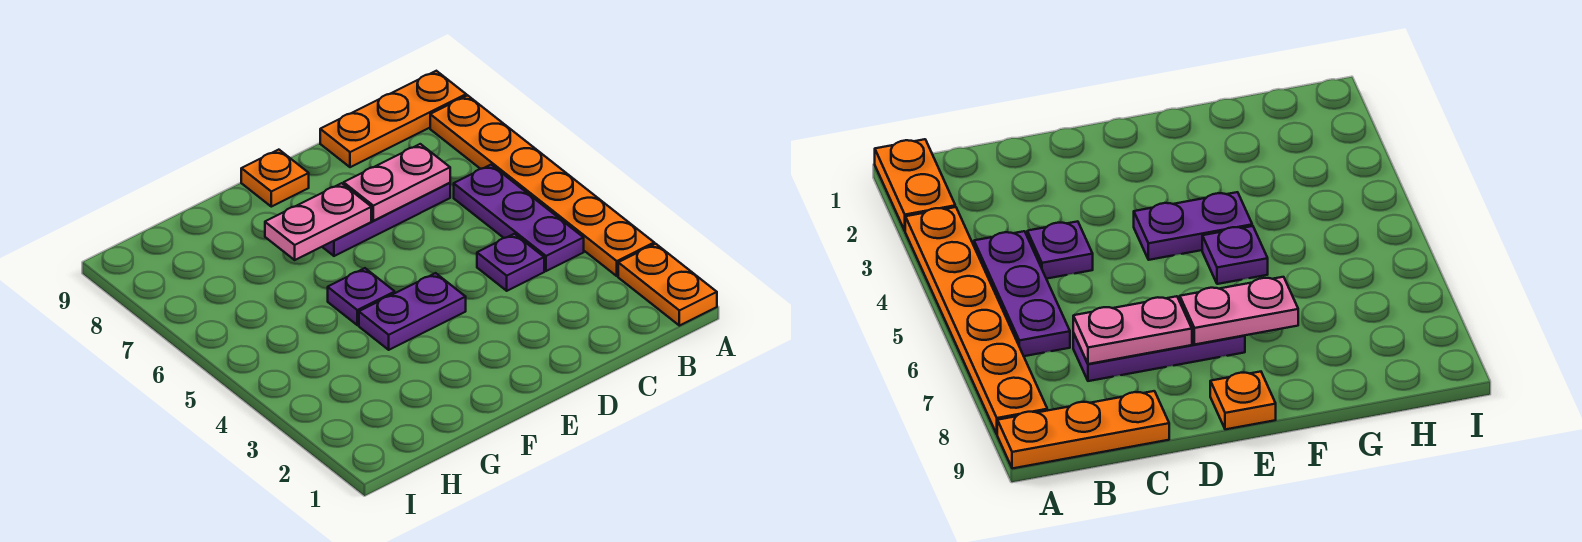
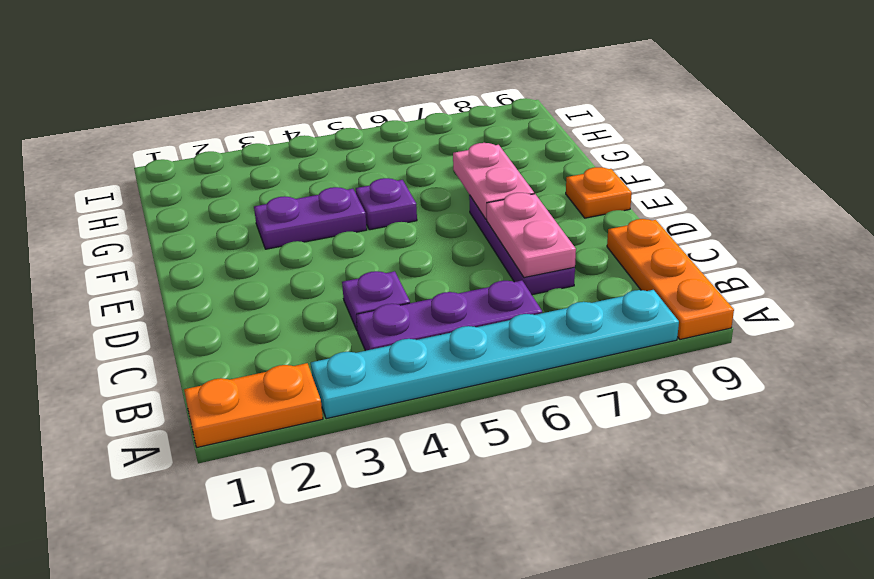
orange plate A3:A8 level 1 -> cyan plate A3:A8 level 1
purple plate E4:F4 level 1 -> purple plate F3:F4 level 1

